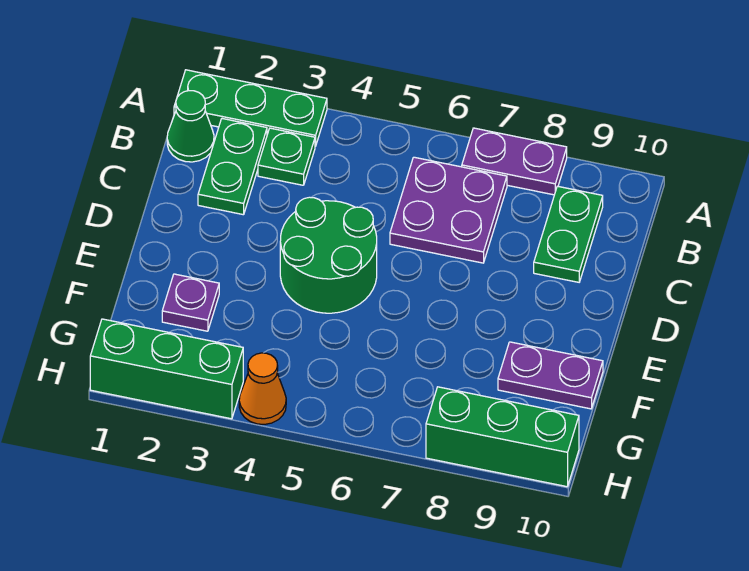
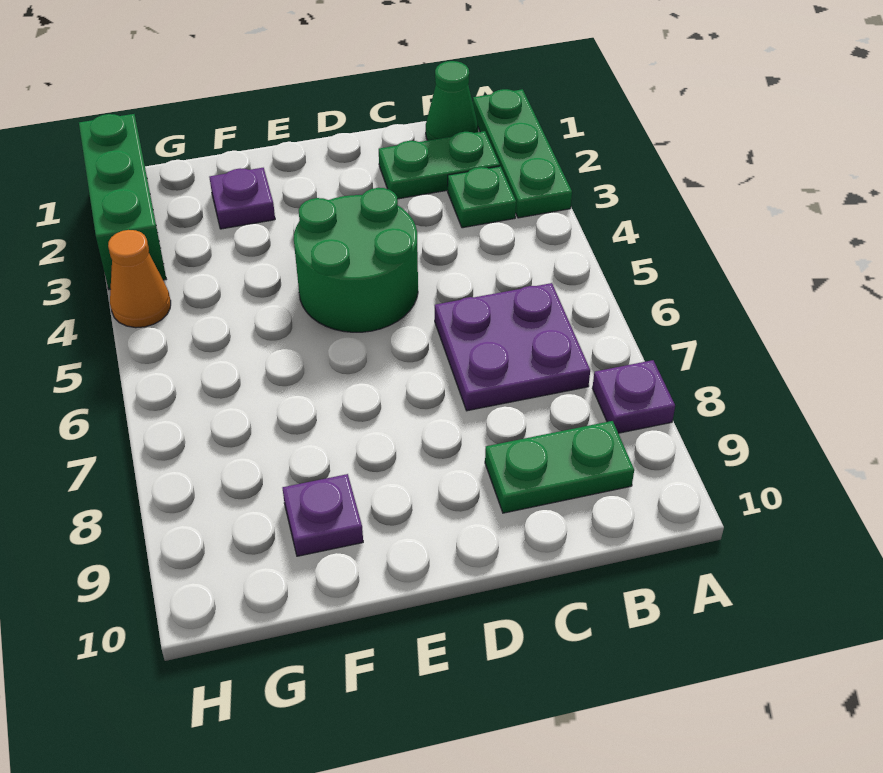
purple plate A7:A8 level 1 -> purple plate A8 level 1
purple plate F9:F10 level 1 -> purple plate F9 level 1
green brick H8:H10 level 1 -> none

